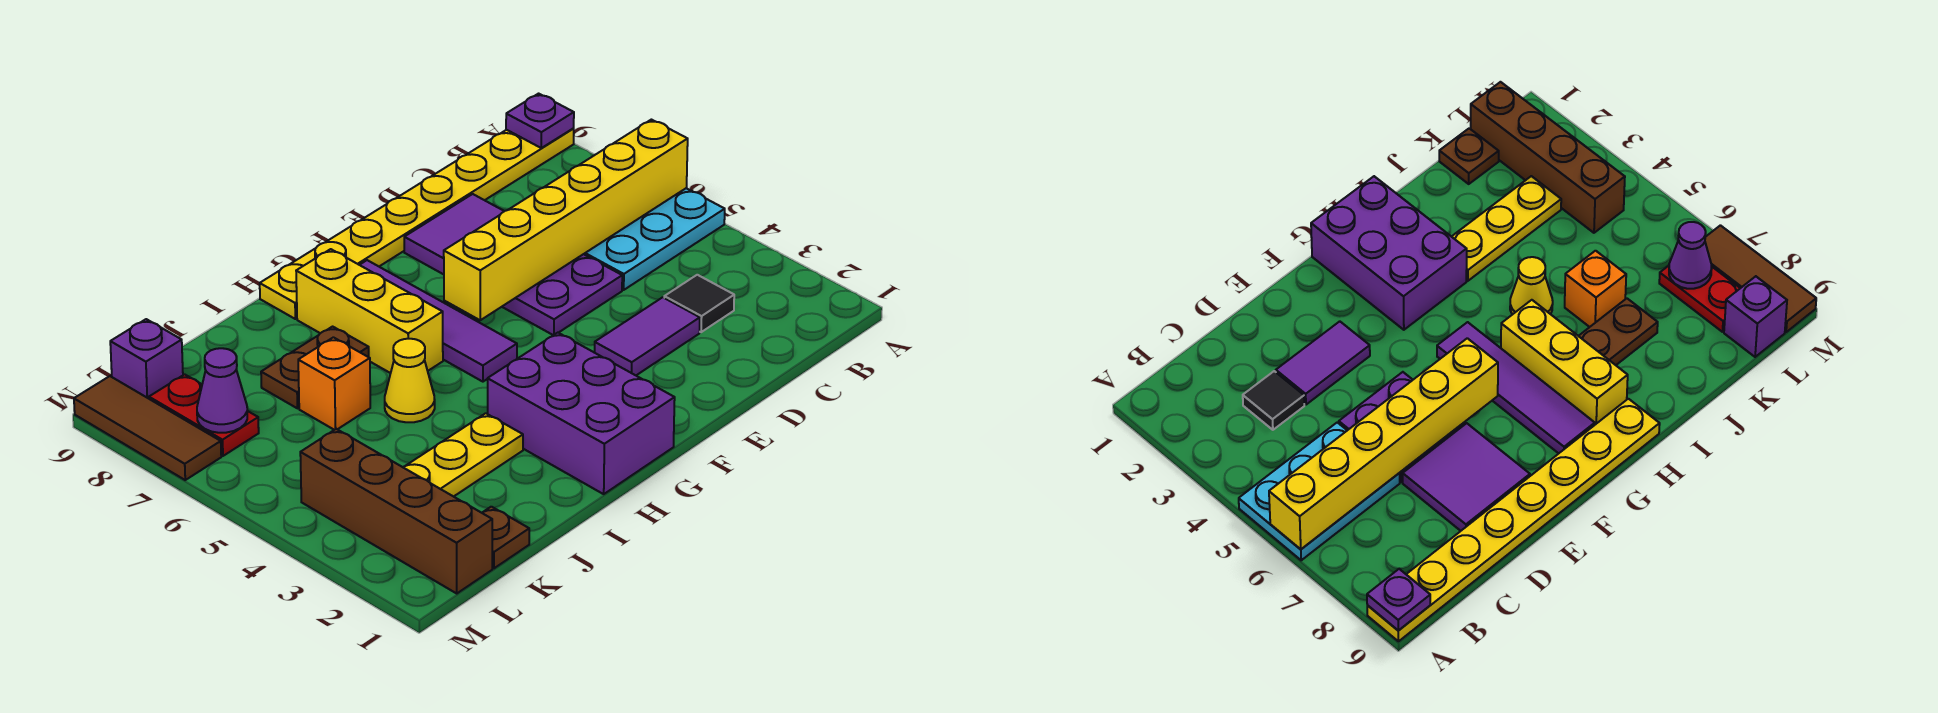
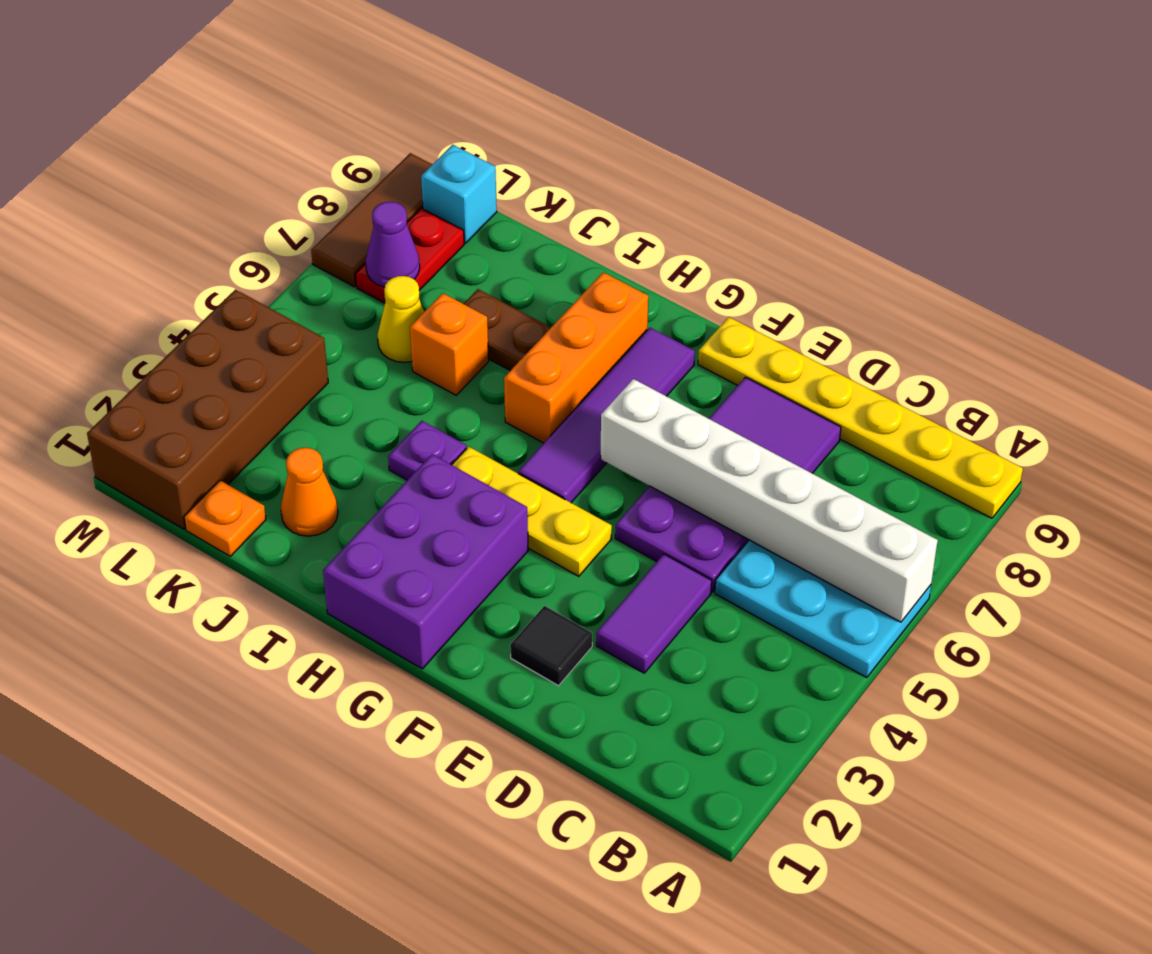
yellow brick A6:F6 level 2 -> white brick A6:F6 level 2
yellow plate A9:H9 level 1 -> yellow plate A9:F9 level 1
purple plate A9 level 2 -> purple plate I4 level 1
black tile C3 level 1 -> black tile E2 level 1
purple tile D3:E3 level 1 -> purple tile D3:D4 level 1
yellow brick H6:H8 level 1 -> orange brick H6:H8 level 1
yellow plate I3:K3 level 1 -> yellow plate F4:H4 level 1
yellow cone I5 level 1 -> yellow cone K6 level 1
none -> orange cone J2 level 1
brown plate K1 level 1 -> orange plate K1 level 1
brown brick L1:L4 level 1 -> brown brick L1:M4 level 1
purple brick L9 level 1 -> cyan brick L9 level 1

